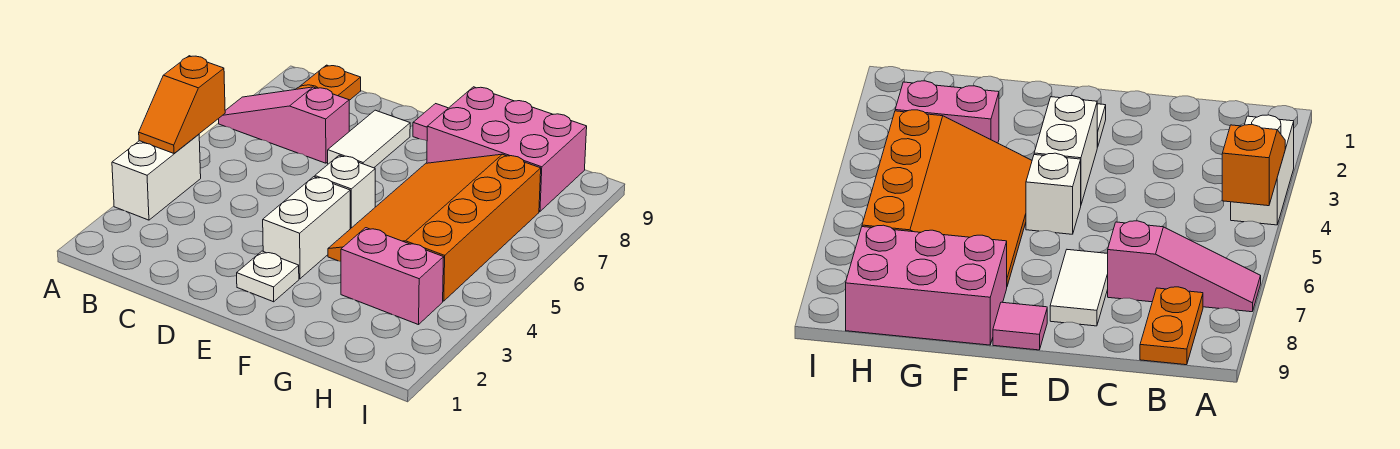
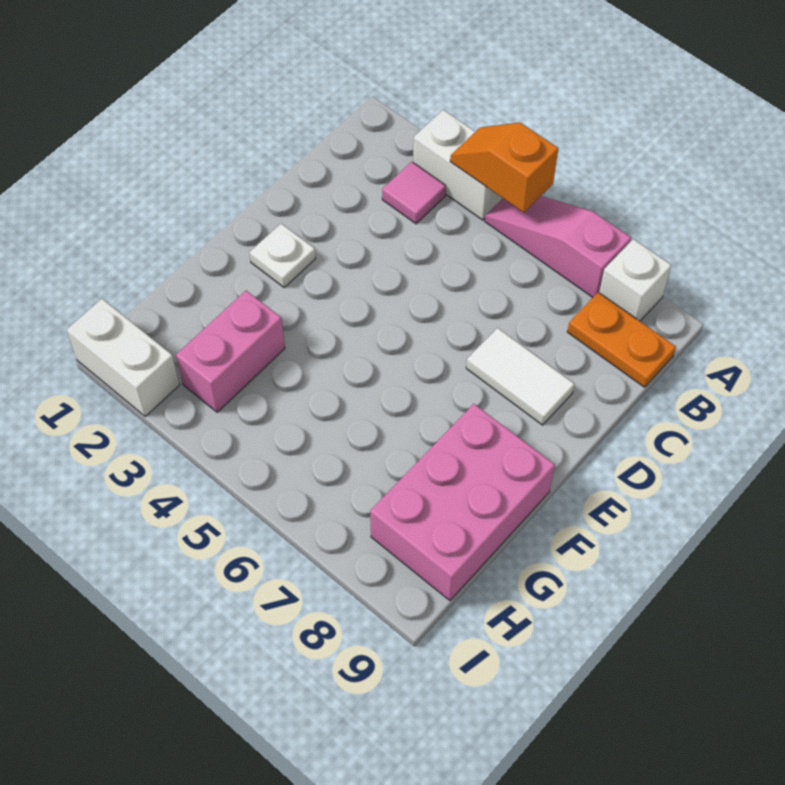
pink slope A7:C7 level 1 top C -> pink slope A5:A7 level 1 top 7
white brick E3:E4 level 1 -> white brick I1:I2 level 1
white brick E5 level 1 -> white brick A8 level 1
pink tile E9 level 1 -> pink tile B3 level 1
orange slope F4:H7 level 1 top H -> none

